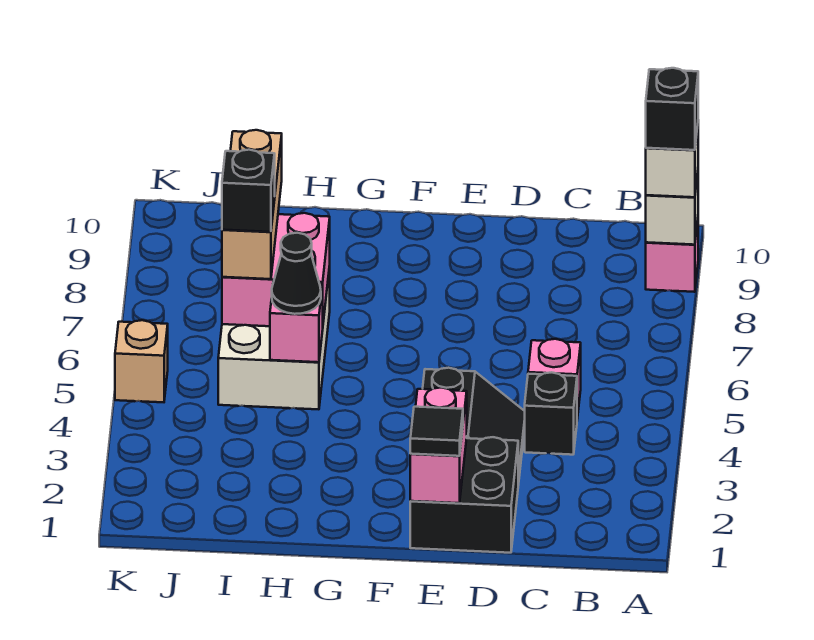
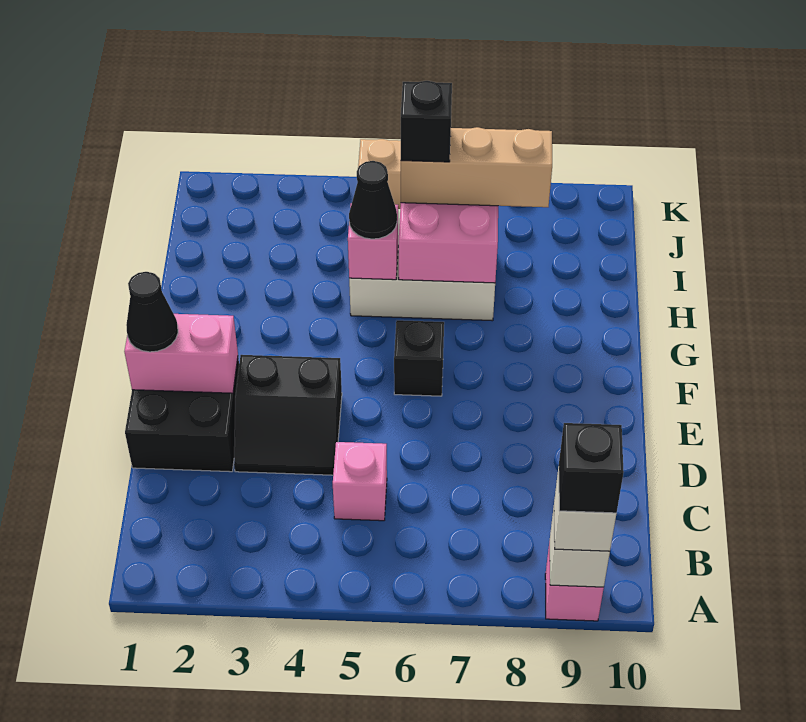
black brick C4 level 1 -> black brick F6 level 1
black tile E1 level 3 -> black cone E1 level 3

